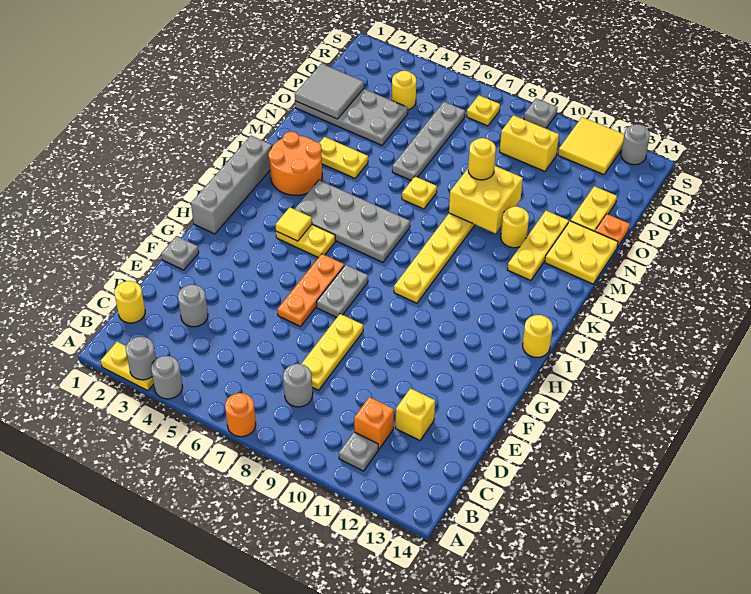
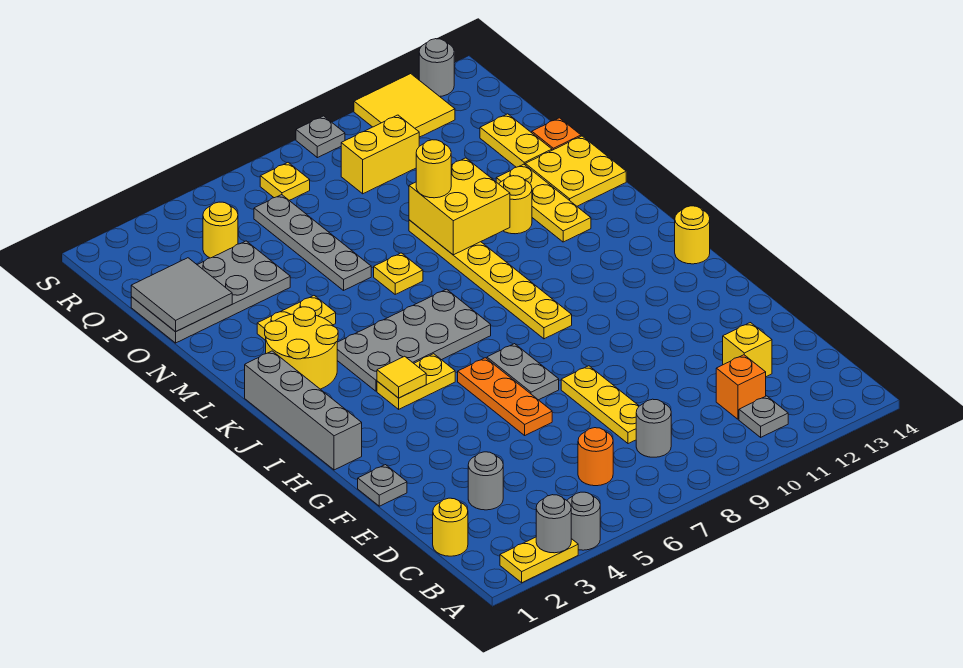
orange round brick A7 level 1 -> orange round brick C6 level 1
orange round brick K2:L3 level 1 -> yellow round brick K2:L3 level 1

